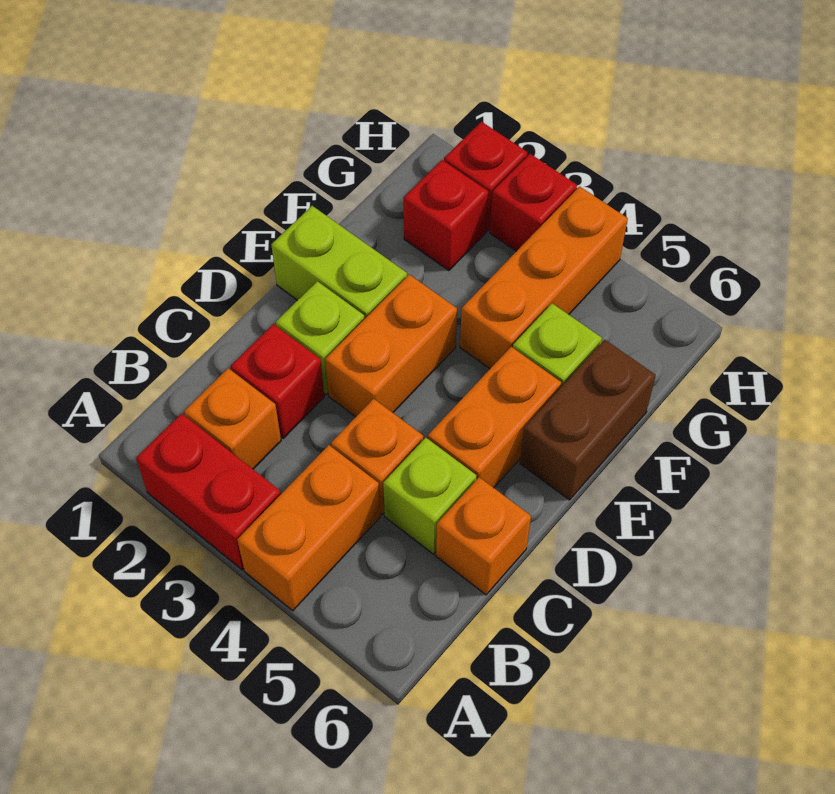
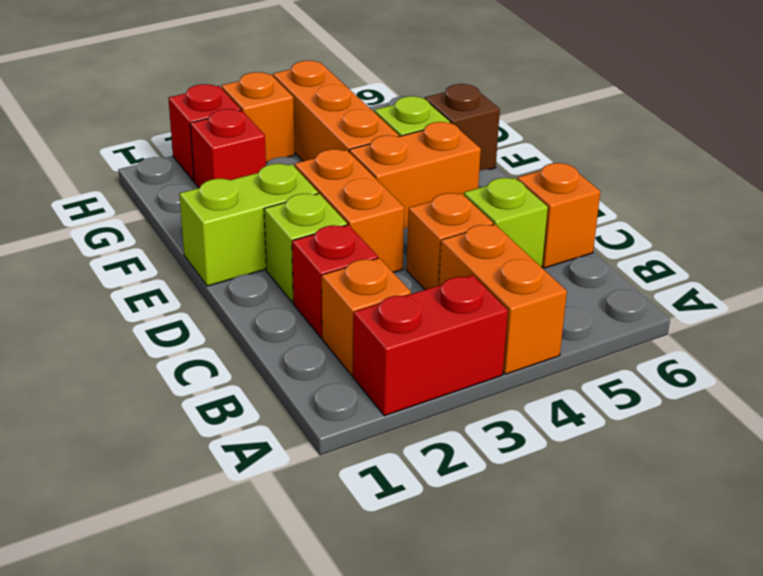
orange brick D5:E5 level 1 -> orange brick E4:E5 level 1
brown brick E6:F6 level 1 -> brown brick F6 level 1
red brick H3 level 1 -> orange brick H3 level 1

